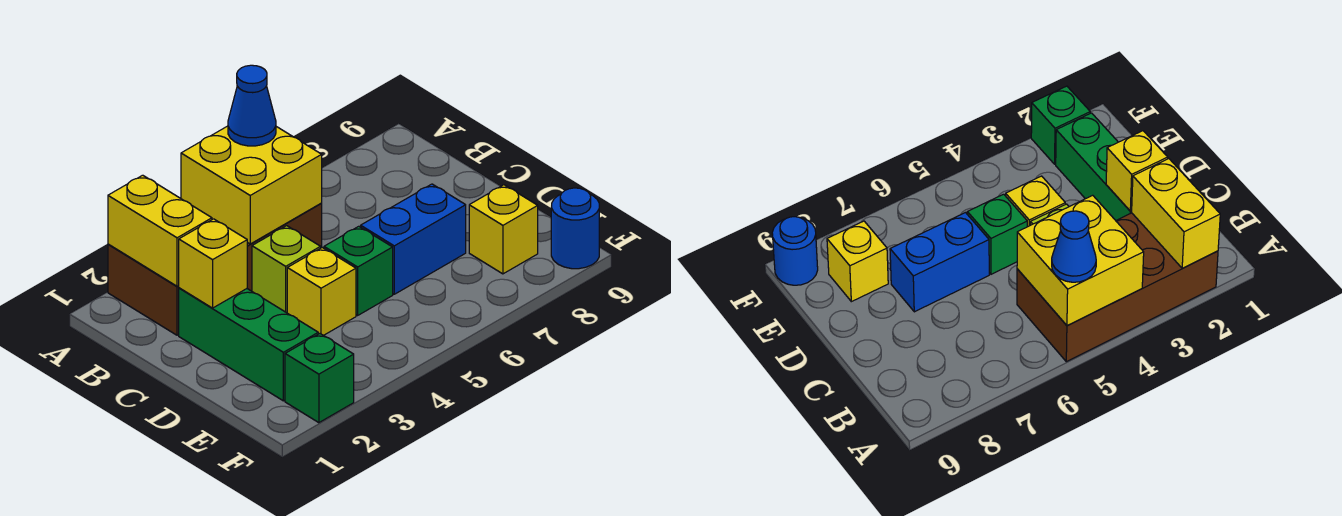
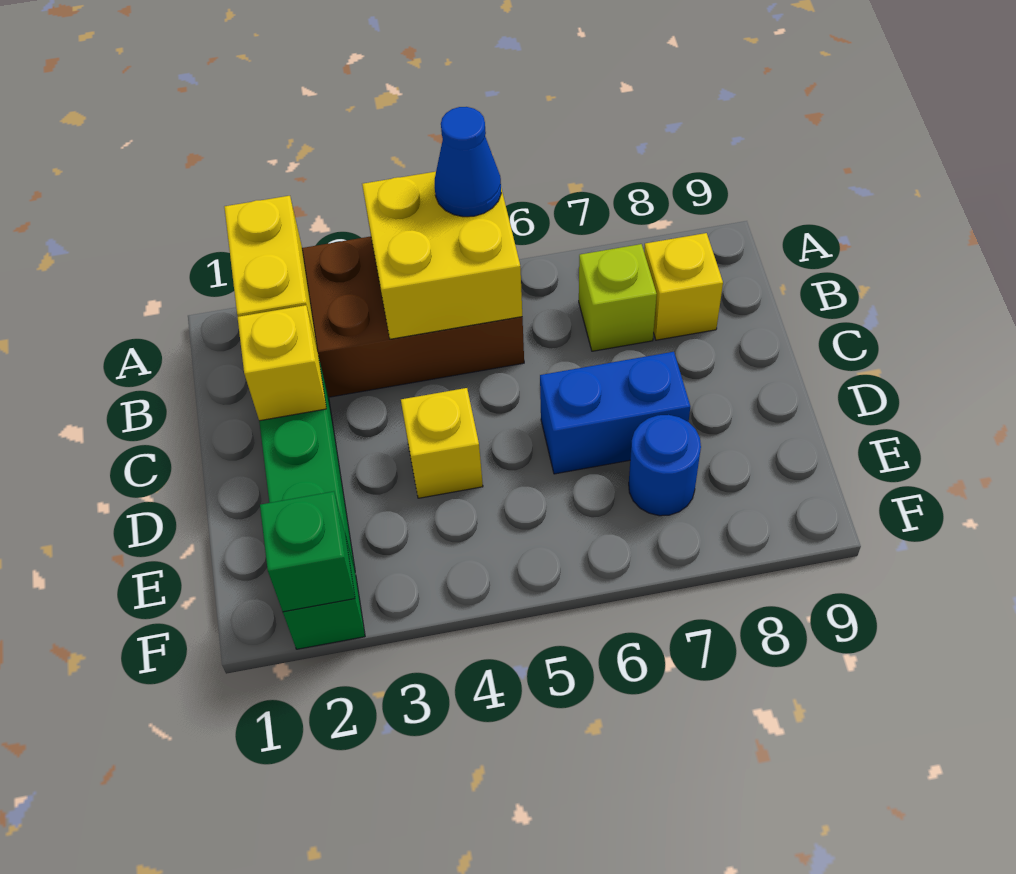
lime brick C4 level 1 -> lime brick B7 level 1
green brick D5 level 1 -> green brick F2 level 2
yellow brick E8 level 1 -> yellow brick B8 level 1
blue round brick F9 level 1 -> blue round brick E7 level 1

